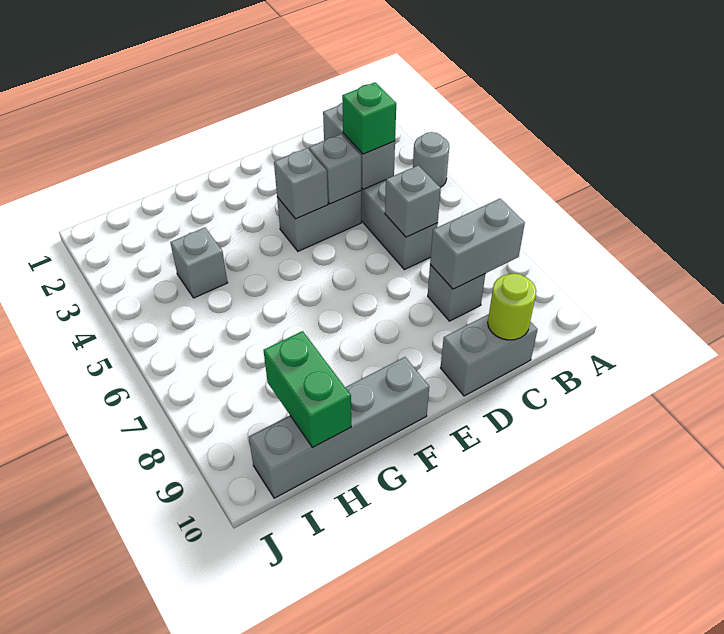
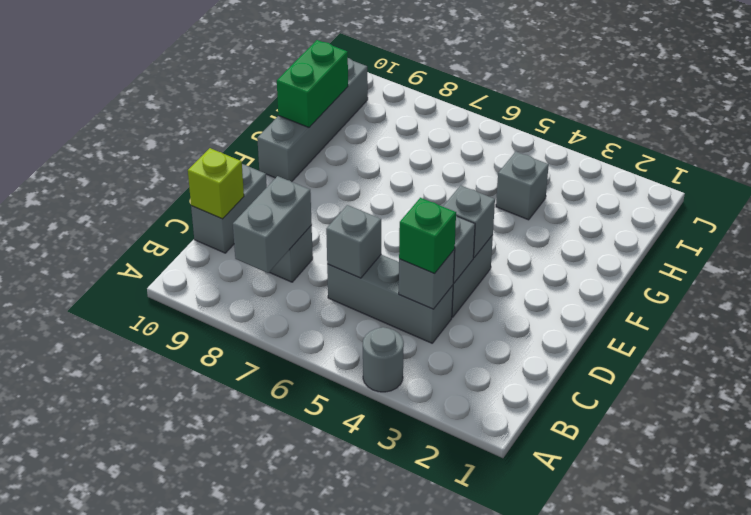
grey brick C3:C4 level 2 -> grey brick C4 level 2
lime round brick C10 level 2 -> lime brick C10 level 2
green brick H9:H10 level 2 -> green brick G10:H10 level 2

